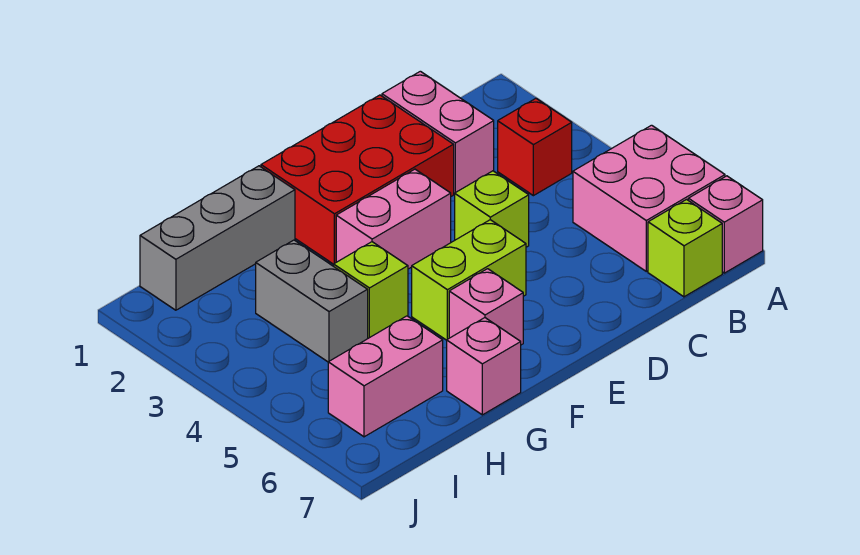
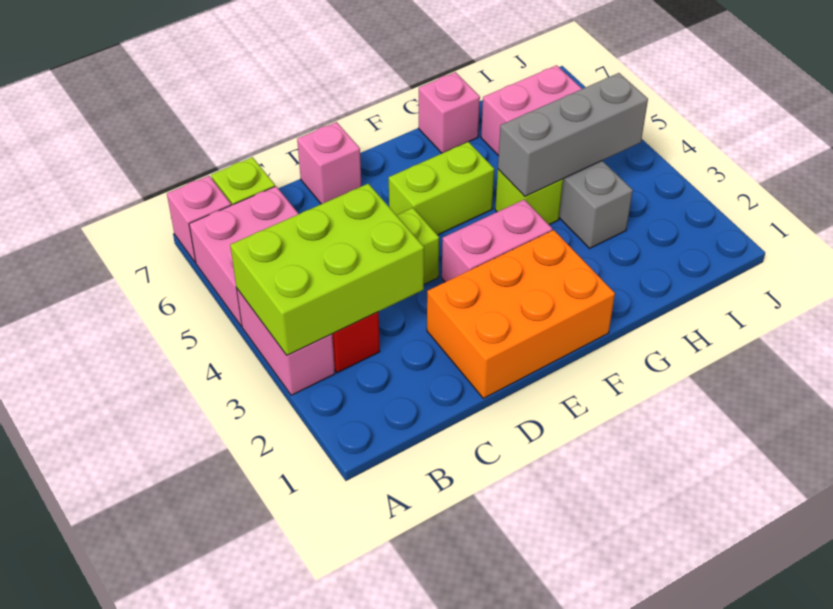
none -> lime brick A3:C4 level 2
pink brick C1:C2 level 1 -> pink brick A3:A4 level 1
red brick D1:F2 level 1 -> orange brick D1:F2 level 1
pink brick F6 level 1 -> pink brick D7 level 1
grey brick G1:I1 level 1 -> grey brick G4:I4 level 2

